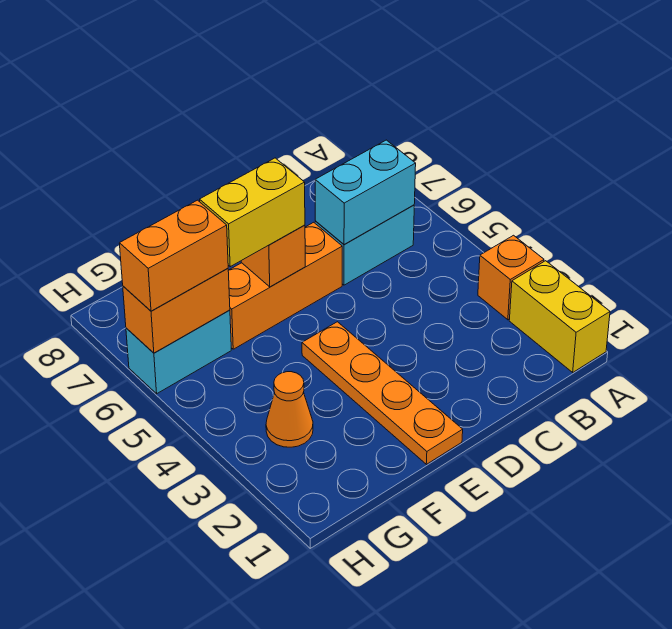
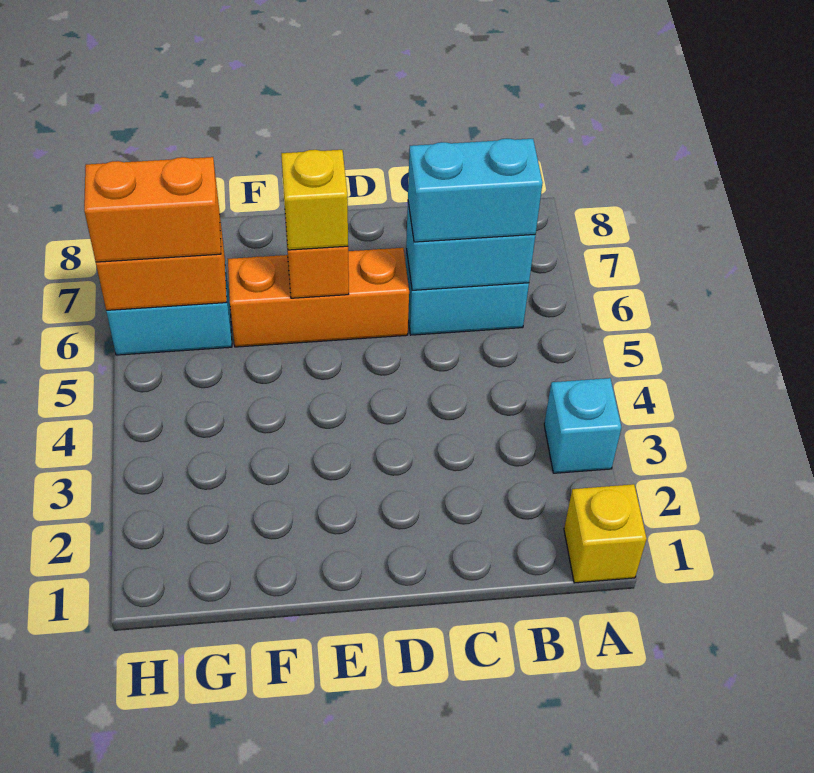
yellow brick A1:A2 level 1 -> yellow brick A1 level 1
orange brick A3 level 1 -> cyan brick A3 level 1
none -> cyan brick B6:C6 level 3
orange plate E1:E4 level 1 -> none
yellow brick E6:F6 level 3 -> yellow brick E6 level 3
orange cone G3 level 1 -> none

